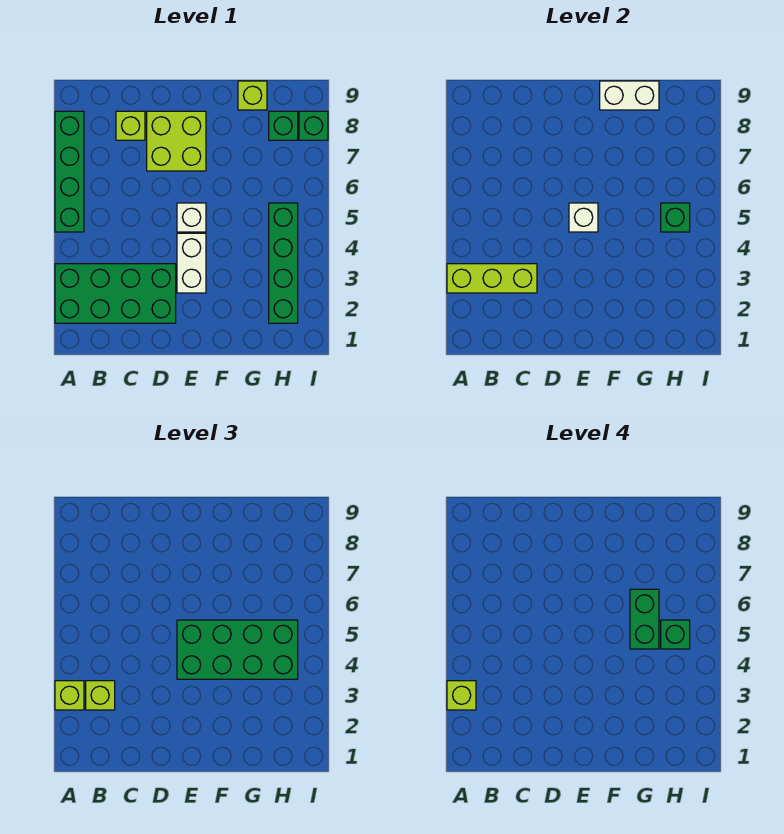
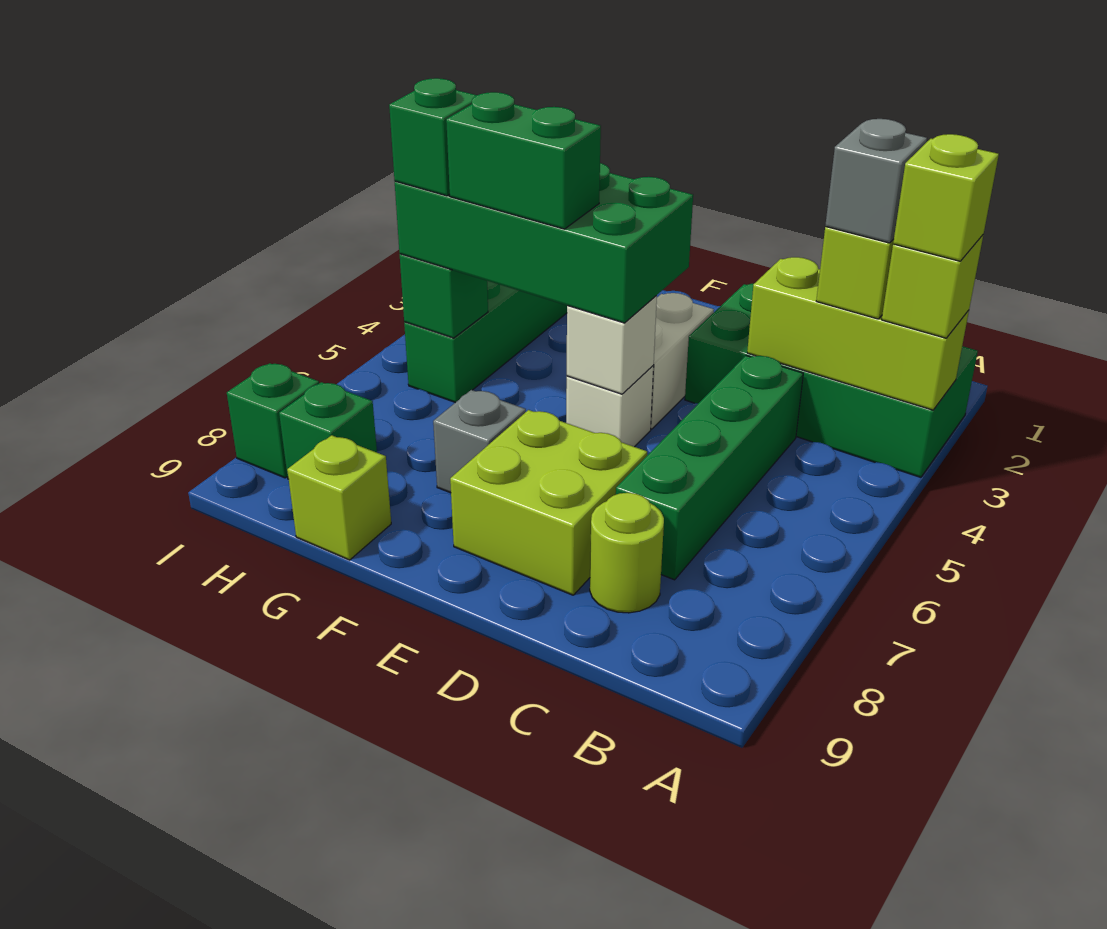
green brick A5:A8 level 1 -> green brick C4:C7 level 1
none -> grey brick B3 level 4
lime brick C8 level 1 -> lime round brick C8 level 1
none -> grey brick F7 level 1
white brick F9:G9 level 2 -> none
green brick G5:G6 level 4 -> green brick F5:G5 level 4

